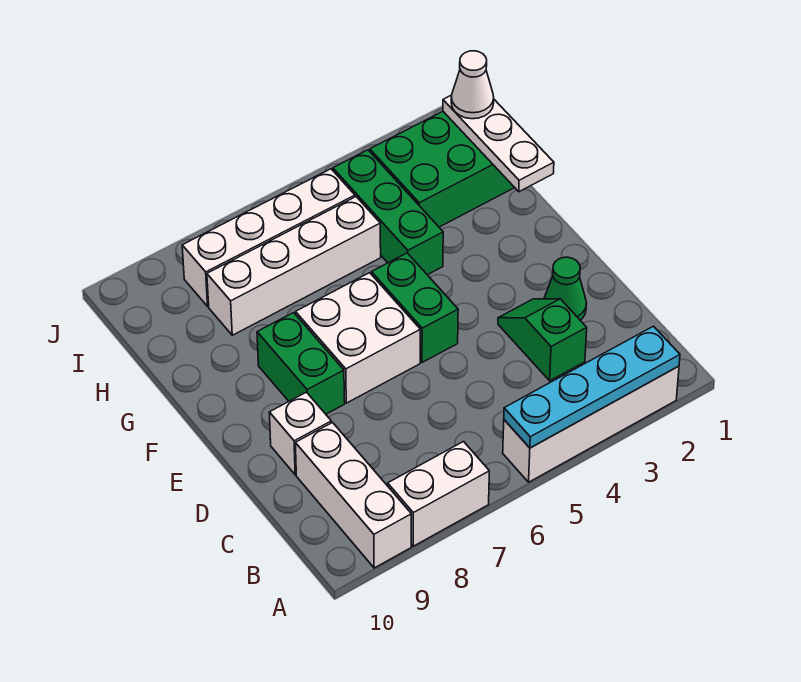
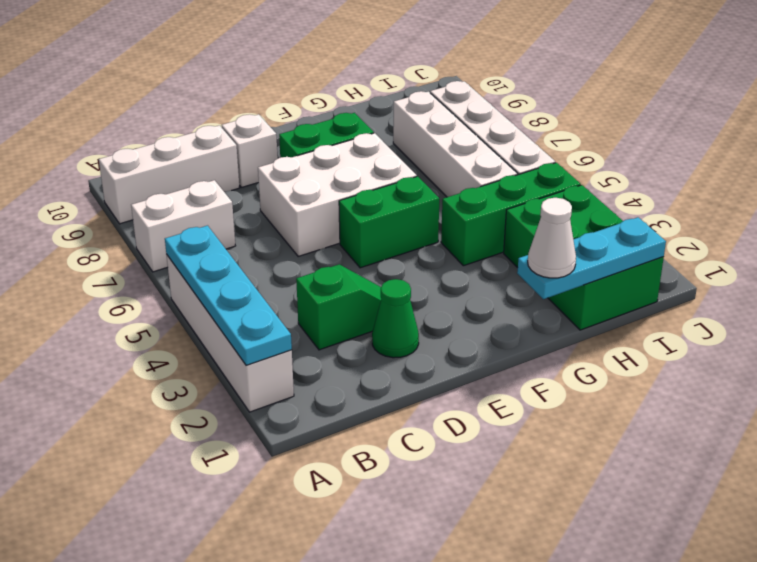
white brick A7:A8 level 1 -> white brick A7:B7 level 1
white brick E6:F7 level 1 -> white brick D6:F7 level 1
white plate G1:I1 level 2 -> cyan plate G1:I1 level 2
white cone I1 level 3 -> white cone G1 level 3

